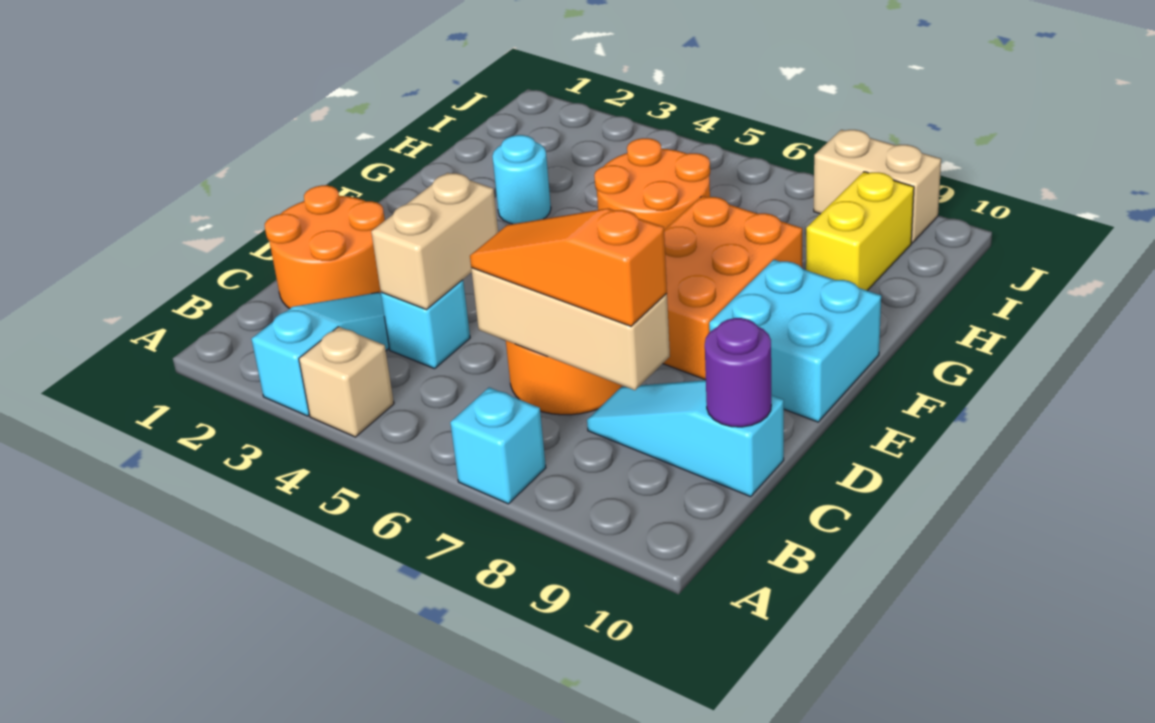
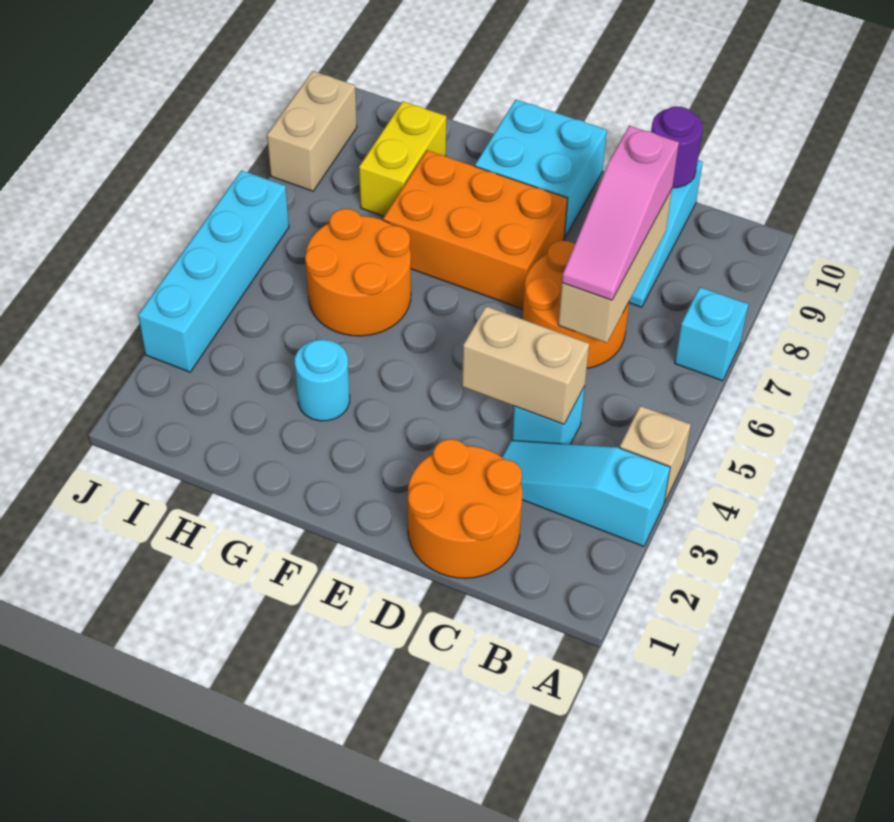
orange slope C6:C8 level 3 top 8 -> pink slope C6:C8 level 3 top 8
yellow brick H9:I9 level 1 -> yellow brick H8:H9 level 1
none -> cyan brick J3:J6 level 1

